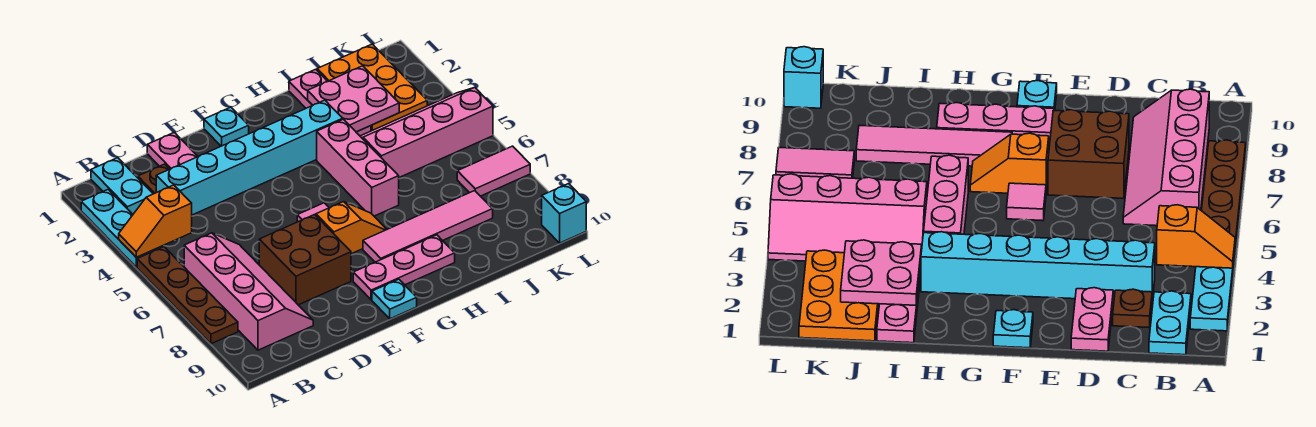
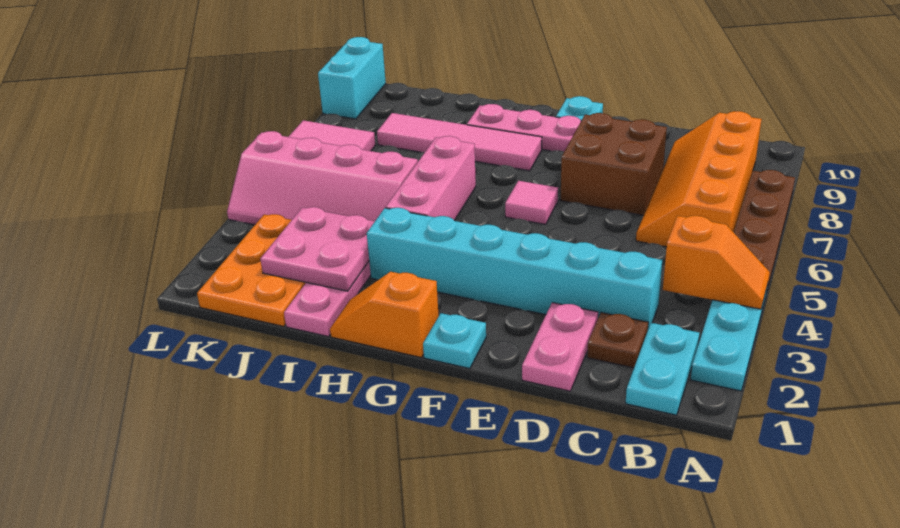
pink slope B6:C9 level 1 top B -> orange slope B6:C9 level 1 top B
orange slope F7:G7 level 1 top F -> orange slope G1:H1 level 1 top G
cyan brick L10 level 1 -> cyan brick L9:L10 level 1

